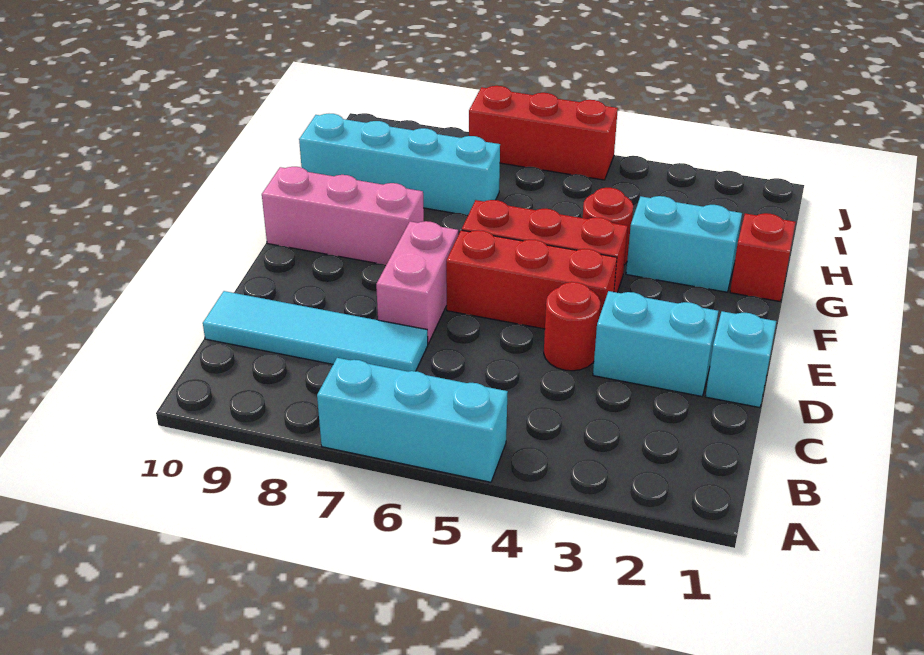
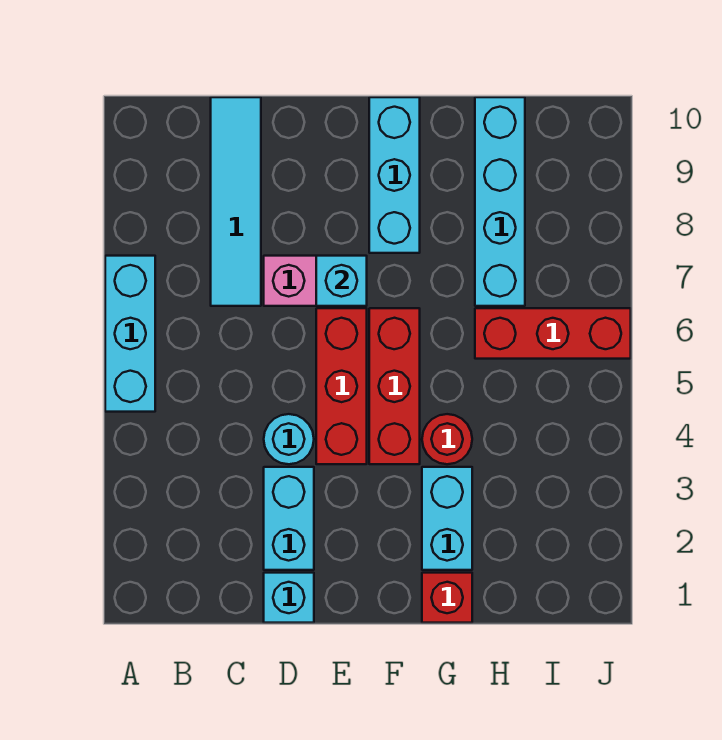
red round brick D4 level 1 -> cyan round brick D4 level 1
none -> cyan brick E7 level 2
pink brick F8:F10 level 1 -> cyan brick F8:F10 level 1
red brick J5:J7 level 1 -> red brick H6:J6 level 1

